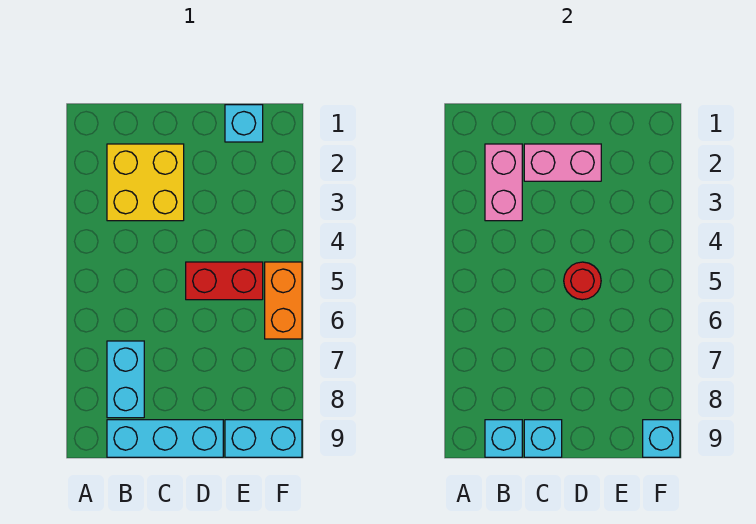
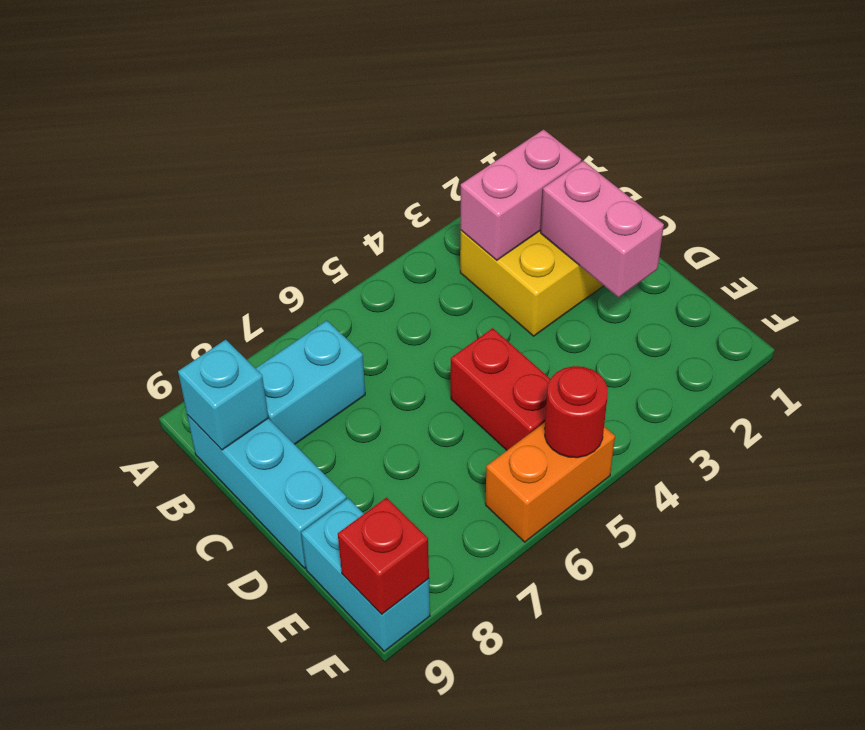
cyan brick C9 level 2 -> none
red round brick D5 level 2 -> red round brick F5 level 2
cyan brick E1 level 1 -> none
cyan brick F9 level 2 -> red brick F9 level 2

